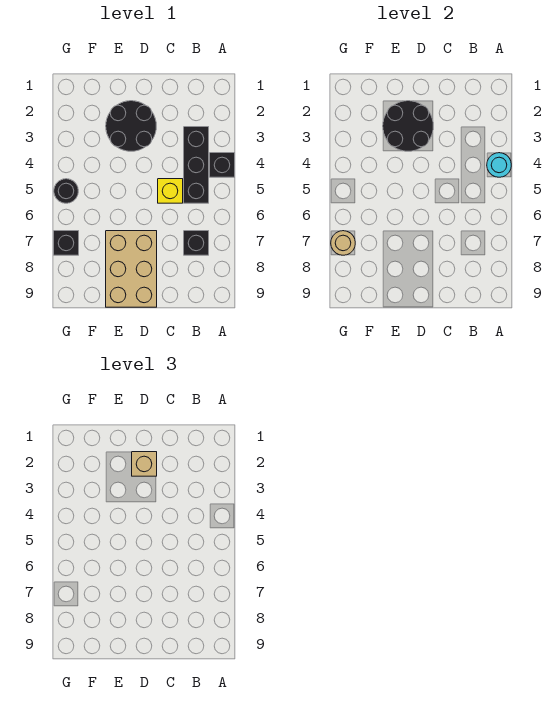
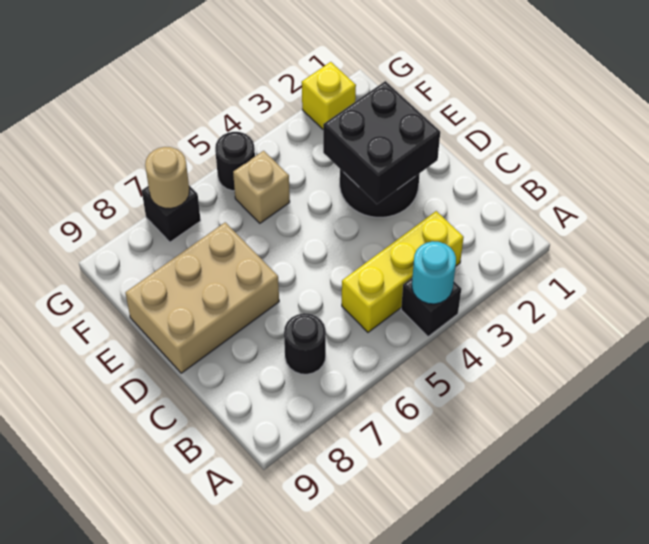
black brick B3:B5 level 1 -> yellow brick B3:B5 level 1
black brick B7 level 1 -> black round brick B7 level 1
yellow brick C5 level 1 -> yellow brick G2 level 1
black round brick D2:E3 level 2 -> black brick D2:E3 level 2
tan brick D2 level 3 -> tan brick F5 level 1

